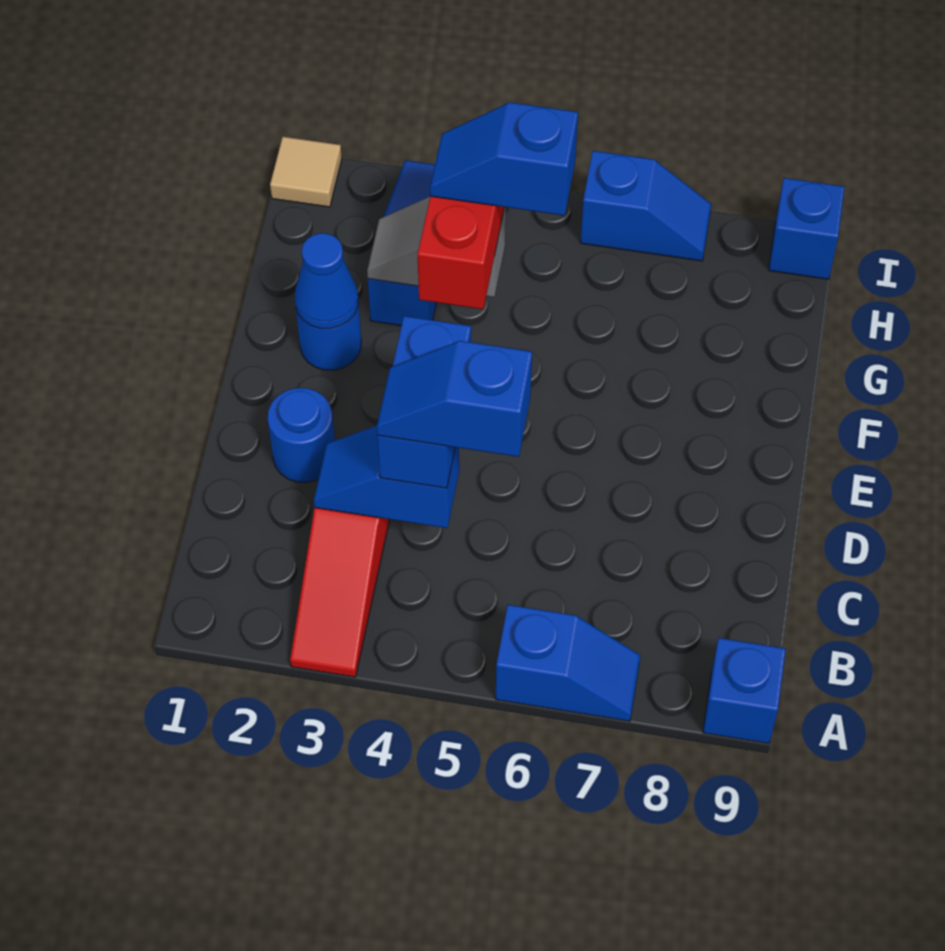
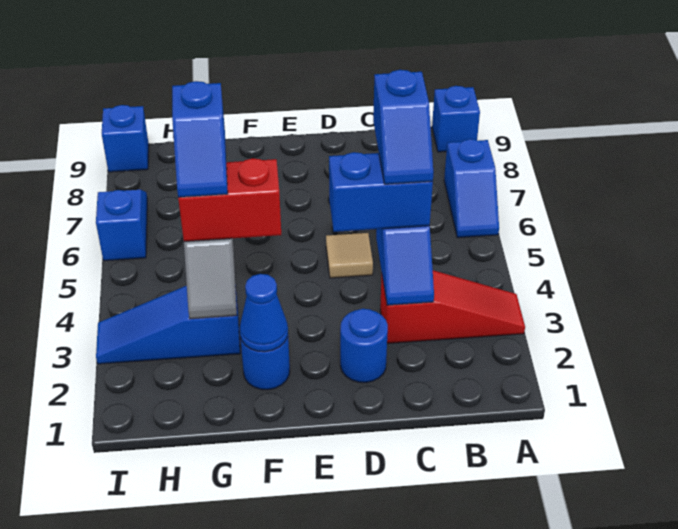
blue slope A6:A7 level 1 top 6 -> blue slope A6:A7 level 1 top 7
tan tile I1 level 1 -> tan tile D5 level 1

